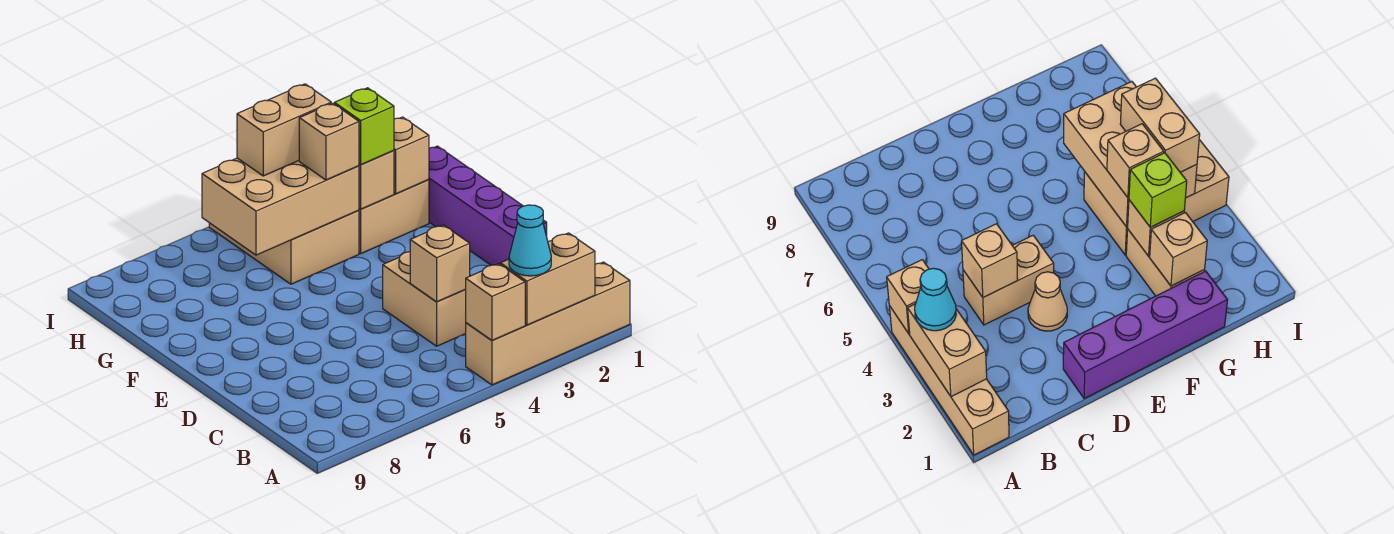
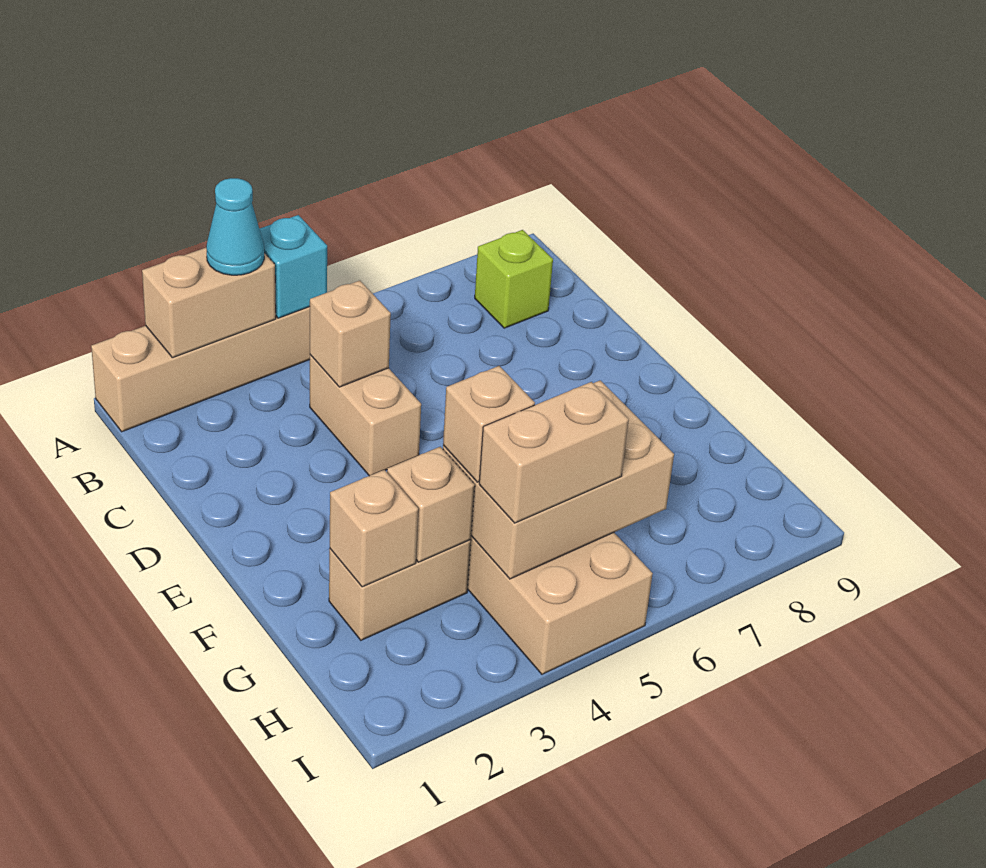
tan brick A4 level 2 -> cyan brick A4 level 2
purple brick D1:G1 level 1 -> none
tan cone D3 level 1 -> none
lime brick G3 level 3 -> lime brick B8 level 1

